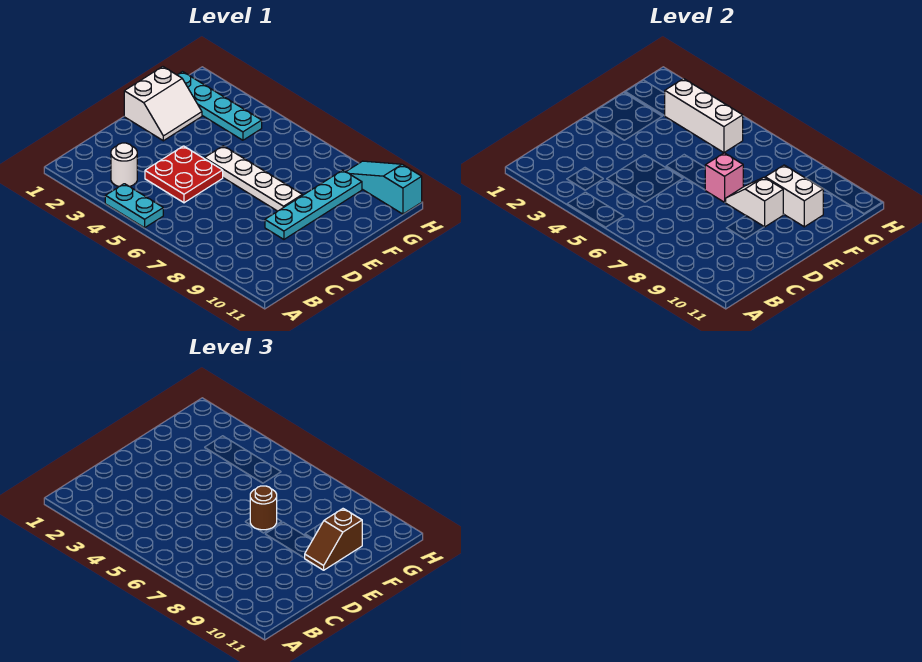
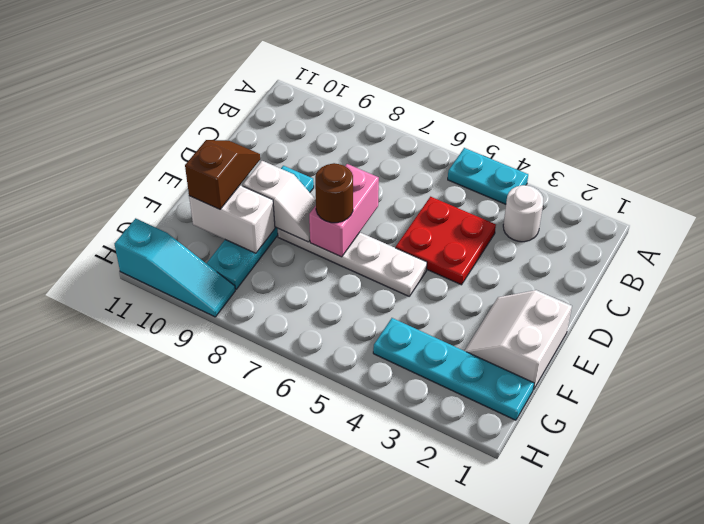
pink brick E7 level 2 -> pink brick D7:E7 level 2
white brick G3:G5 level 2 -> none

